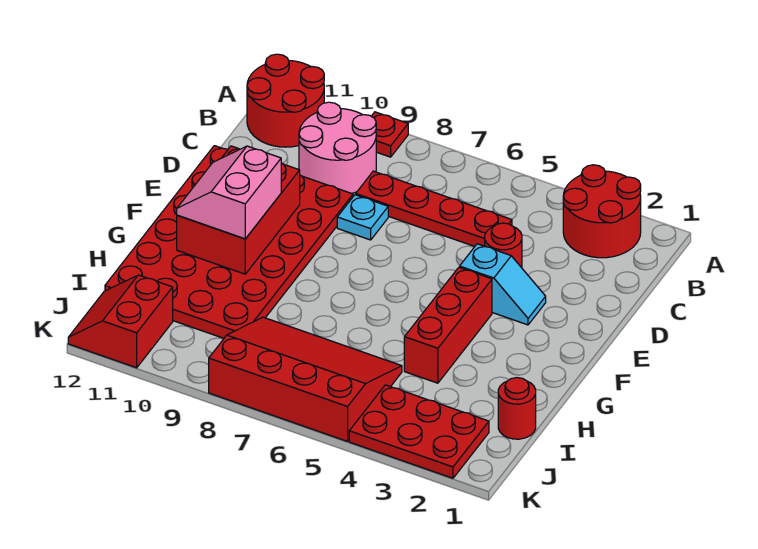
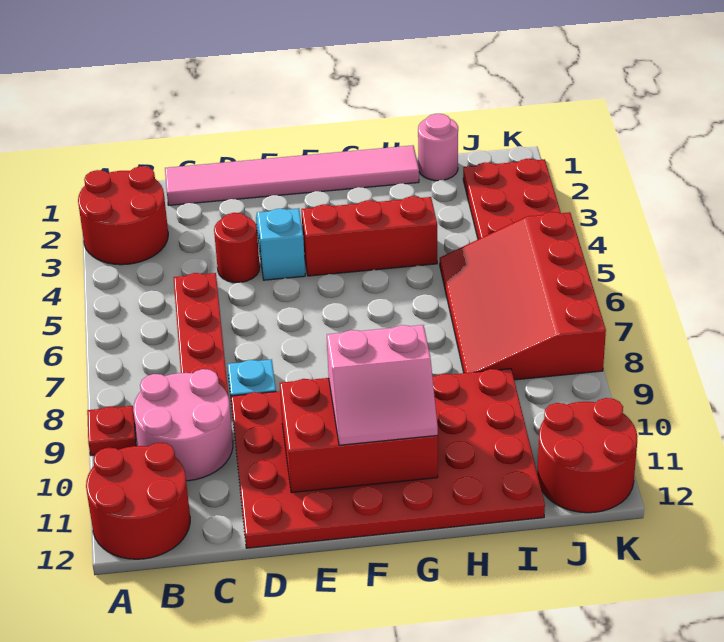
none -> pink tile C1:H1 level 1
red round brick I1 level 1 -> pink round brick I1 level 1
red slope J11:K12 level 1 top 11 -> red round brick J11:K12 level 1

